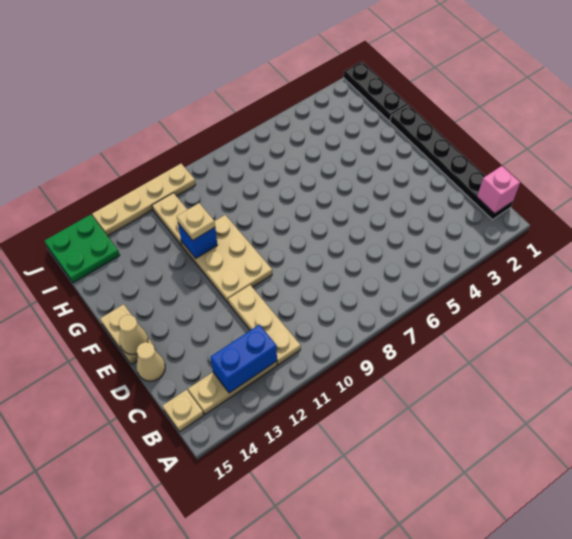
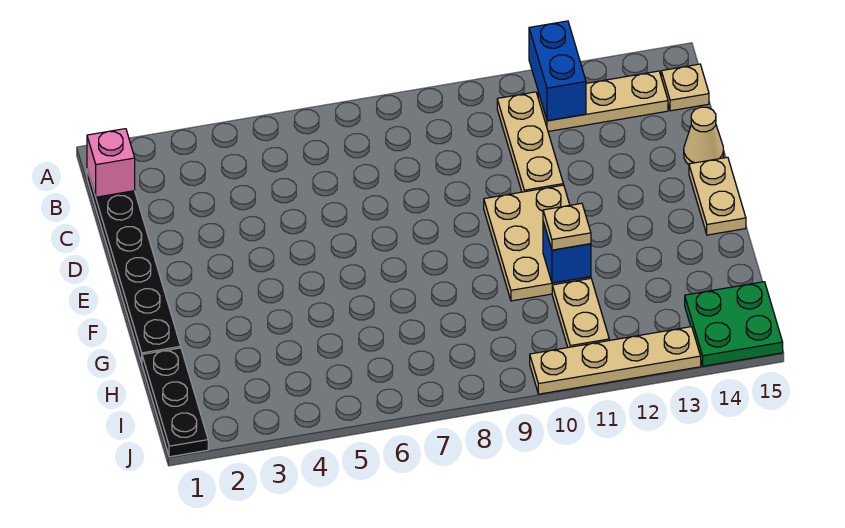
blue brick B12:B13 level 2 -> blue brick A12:B12 level 2
tan cone E15 level 2 -> none

